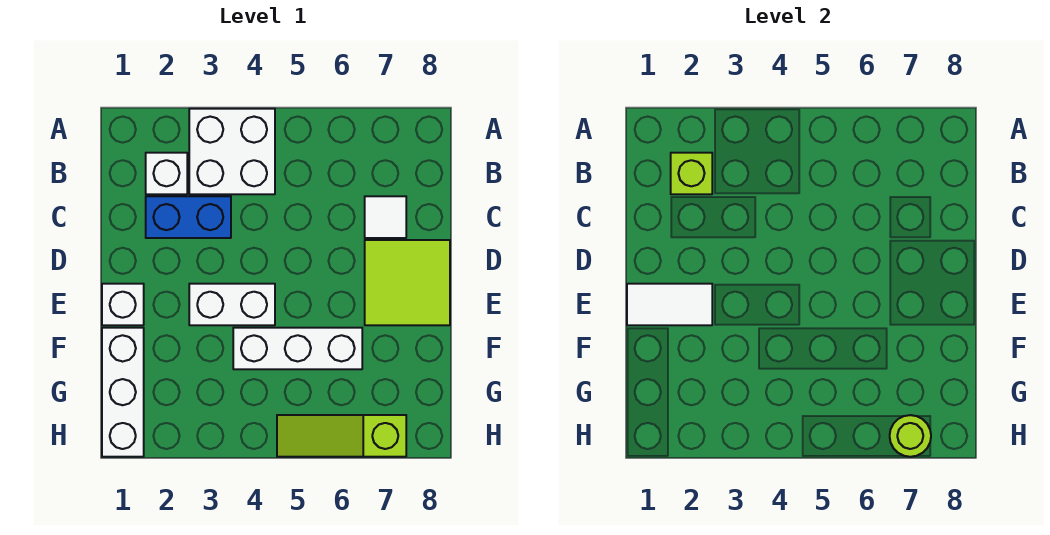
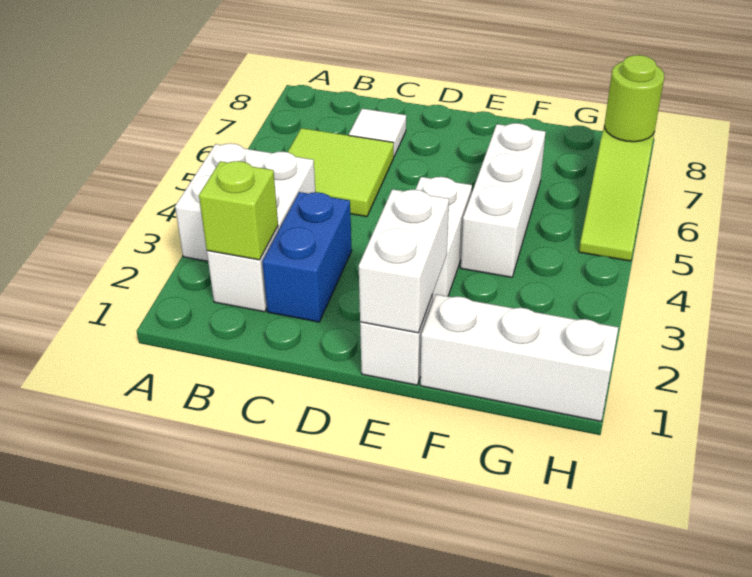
lime tile D7:E8 level 1 -> lime tile B5:C6 level 1
white tile E1:E2 level 2 -> white brick E1:E2 level 2

